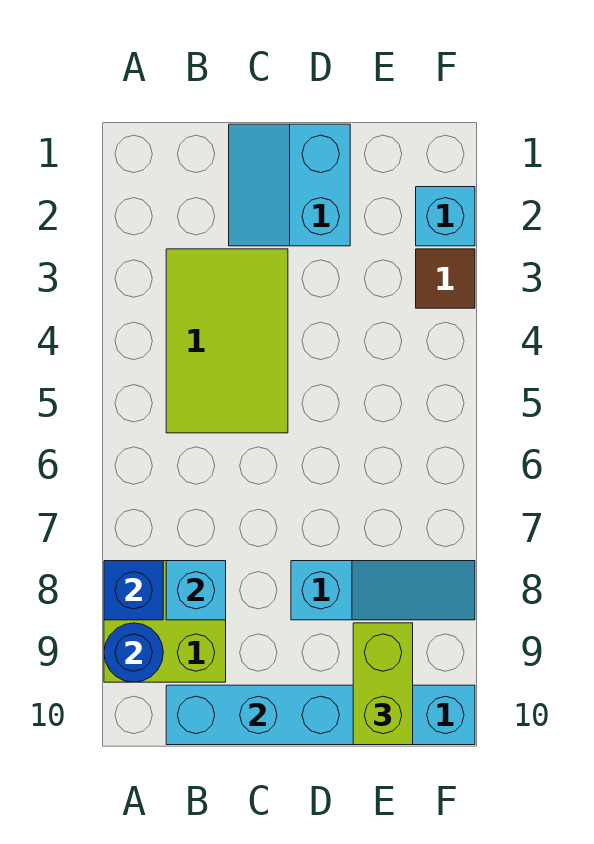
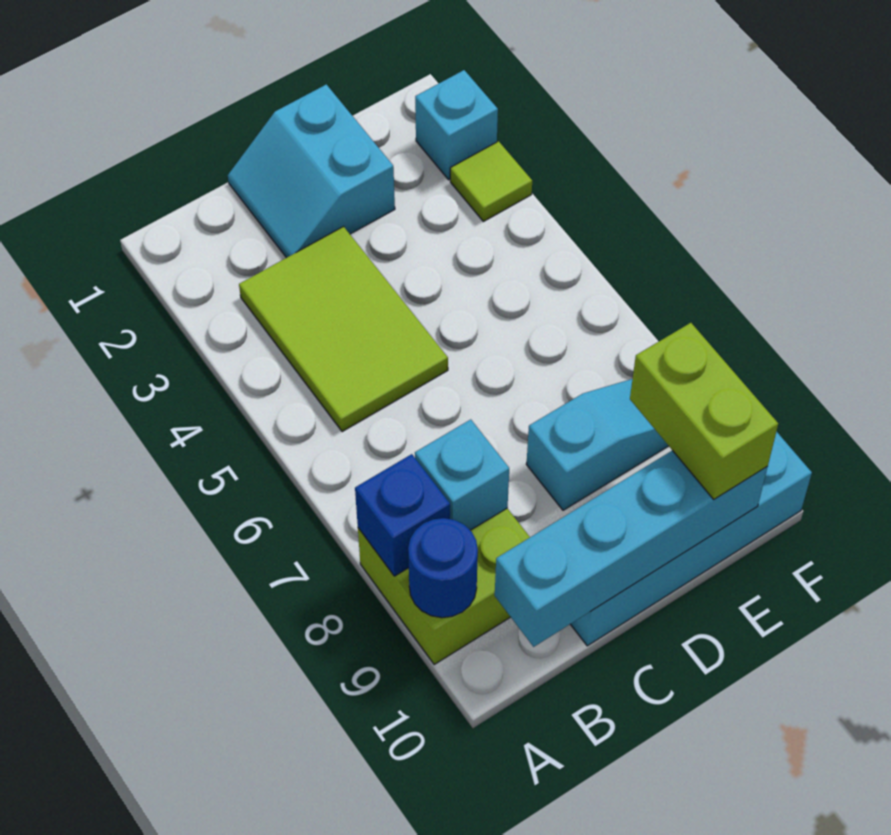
brown tile F3 level 1 -> lime tile F3 level 1

